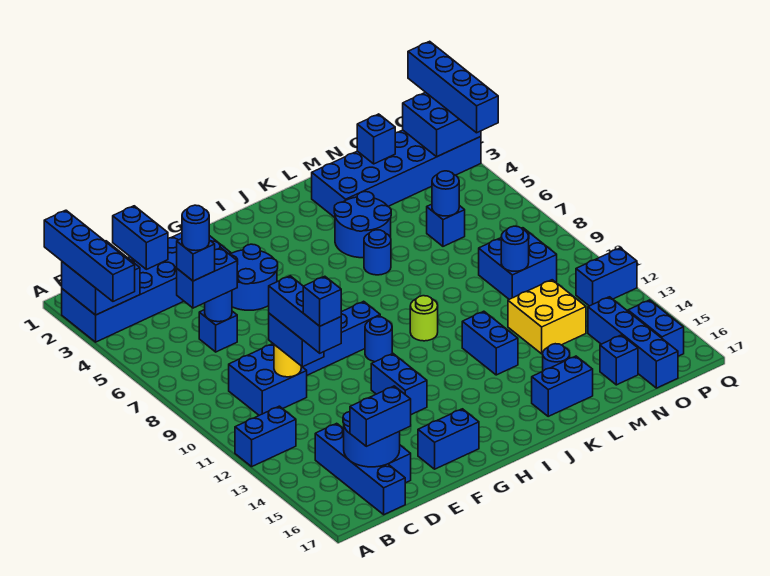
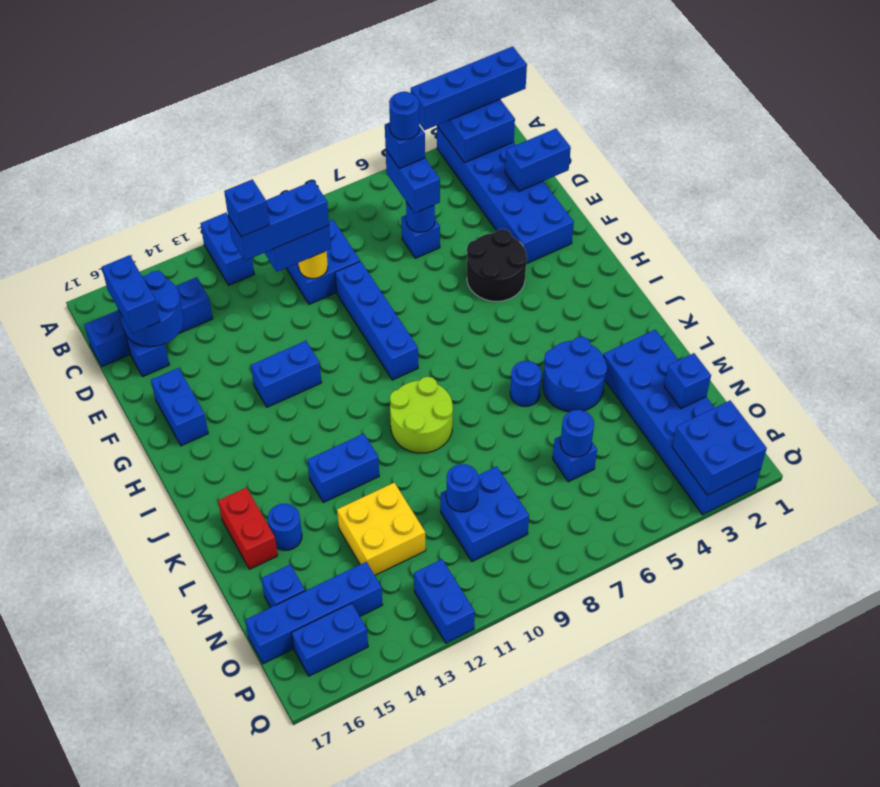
blue round brick F4:G5 level 1 -> black round brick F4:G5 level 1
blue round brick H10 level 1 -> none
lime round brick J10 level 1 -> lime round brick J9:K10 level 1
blue brick K16:L16 level 1 -> red brick K16:L16 level 1
blue brick Q1:Q4 level 3 -> none

